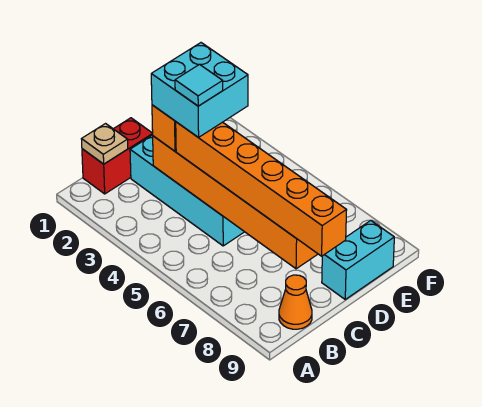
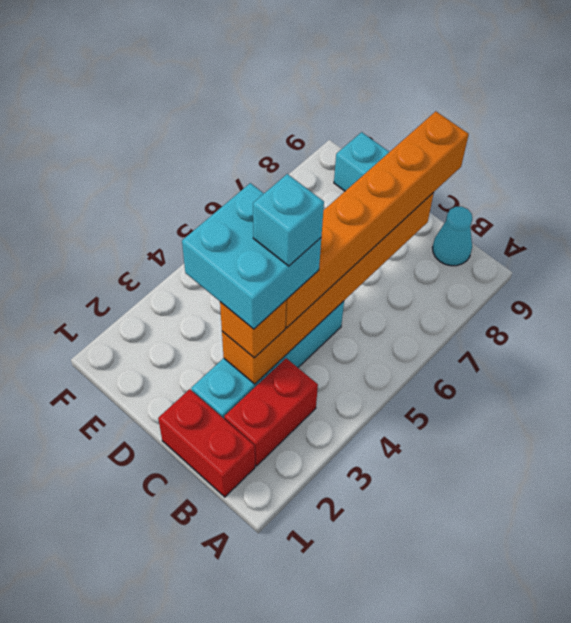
tan plate B1 level 2 -> none
none -> red brick B2:B3 level 1
orange cone B9 level 1 -> cyan cone B9 level 1
cyan tile C4 level 5 -> cyan brick C4 level 5

